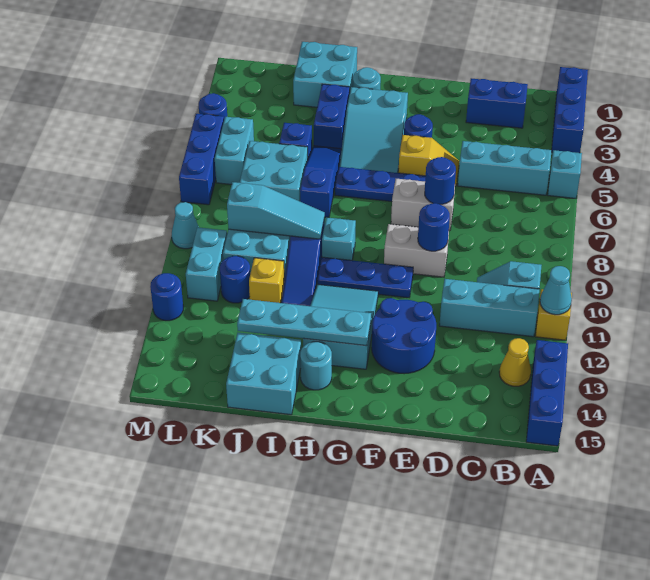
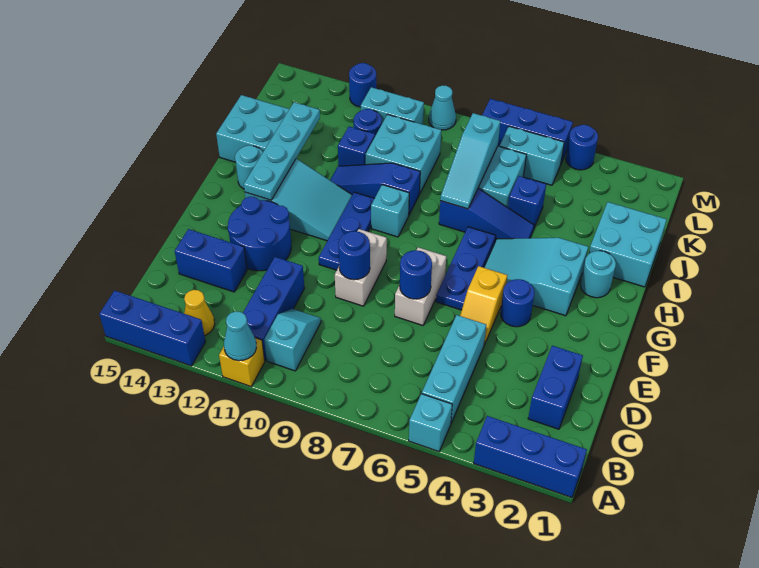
cyan brick B11:D11 level 1 -> blue brick B11:D11 level 1
blue brick I3:I4 level 1 -> blue brick D13:D14 level 1
cyan slope I9:K9 level 2 top K -> cyan slope I7:K7 level 2 top K
yellow brick J11 level 1 -> blue brick J11 level 1

